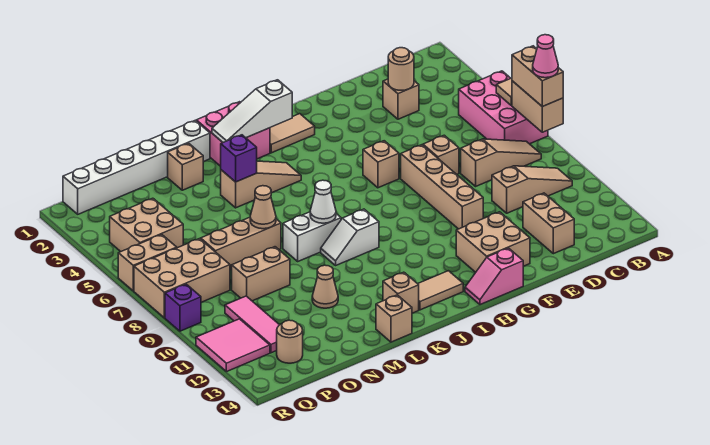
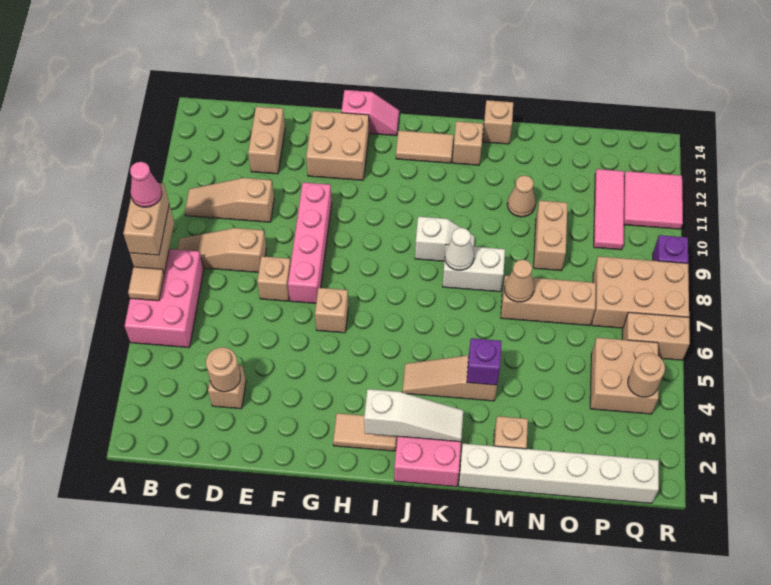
tan brick F7:F10 level 1 -> pink brick F7:F10 level 1
tan brick N9:O9 level 1 -> tan brick N9:N10 level 1
tan round brick P13 level 1 -> tan round brick Q4 level 2

